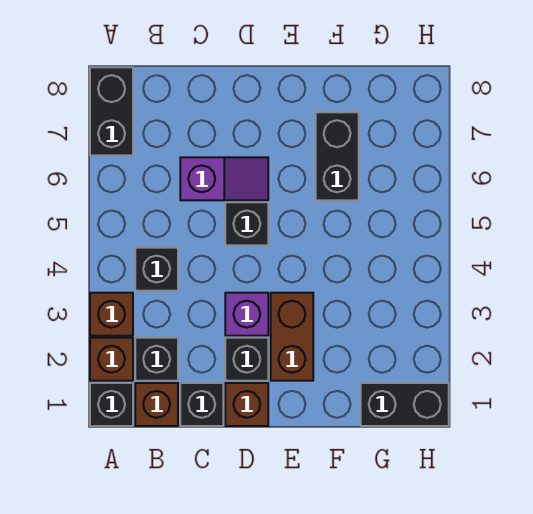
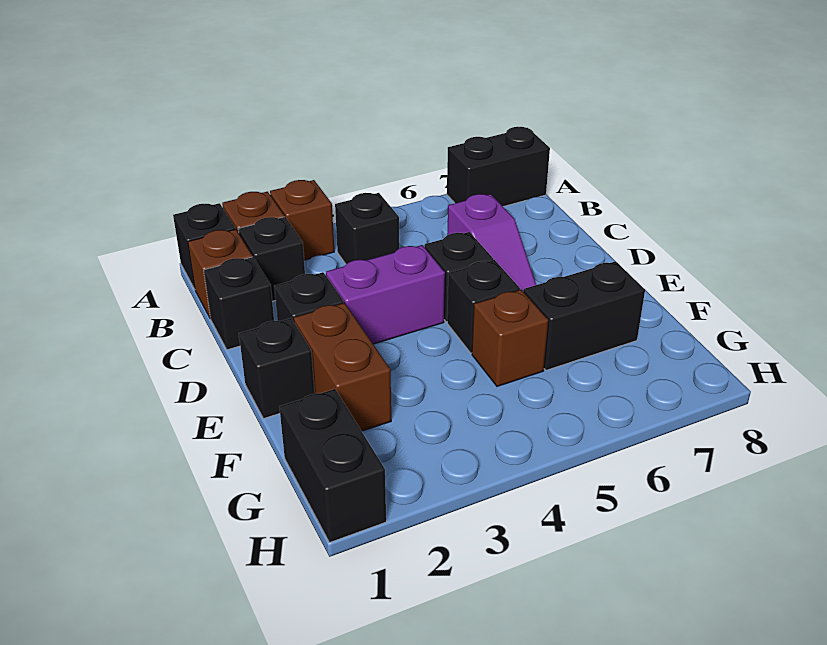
brown brick D1 level 1 -> brown brick F5 level 1
purple brick D3 level 1 -> purple brick D3:D4 level 1
none -> black brick E1 level 1
brown brick E2:E3 level 1 -> brown brick E2:F2 level 1
none -> black brick E5 level 1

